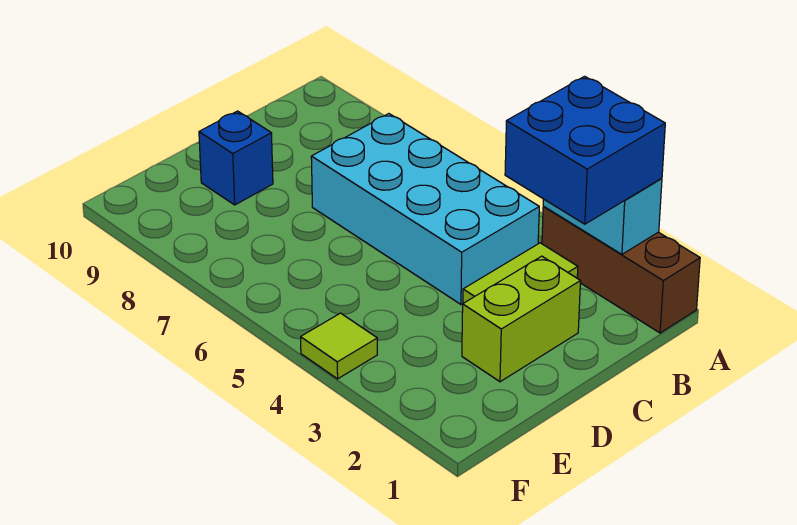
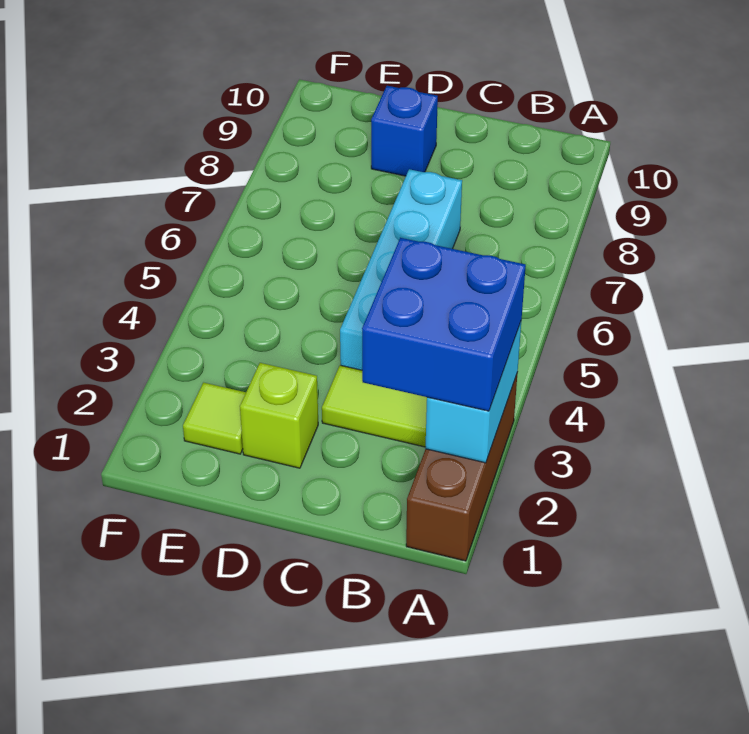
cyan brick B4:C7 level 1 -> cyan brick C4:C7 level 1
lime brick C2:D2 level 1 -> lime brick D2 level 1
lime tile F4 level 1 -> lime tile E2 level 1

